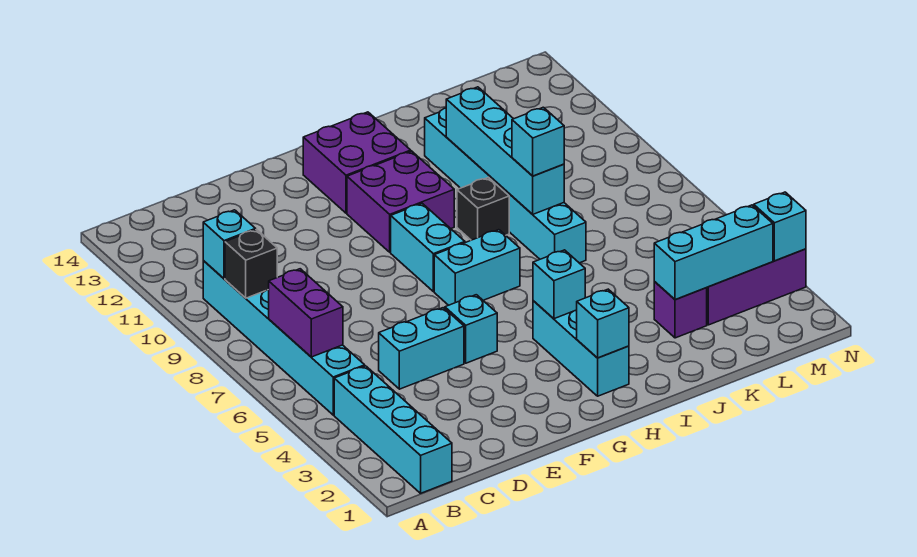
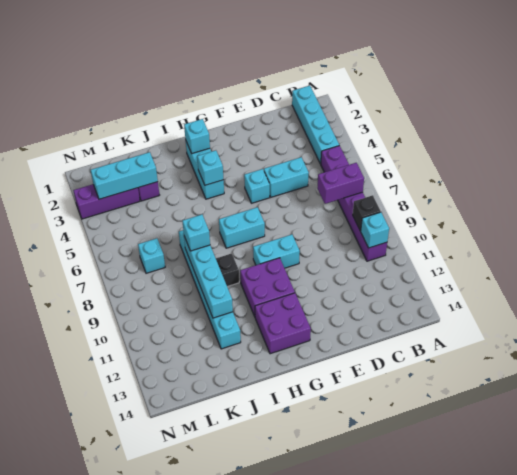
cyan brick B5:B10 level 1 -> purple brick B5:B10 level 1
purple brick B6:B7 level 2 -> purple brick B7:C7 level 2
cyan brick G8:G9 level 1 -> cyan brick F9:G9 level 1
cyan brick N3 level 2 -> cyan brick L7 level 1

